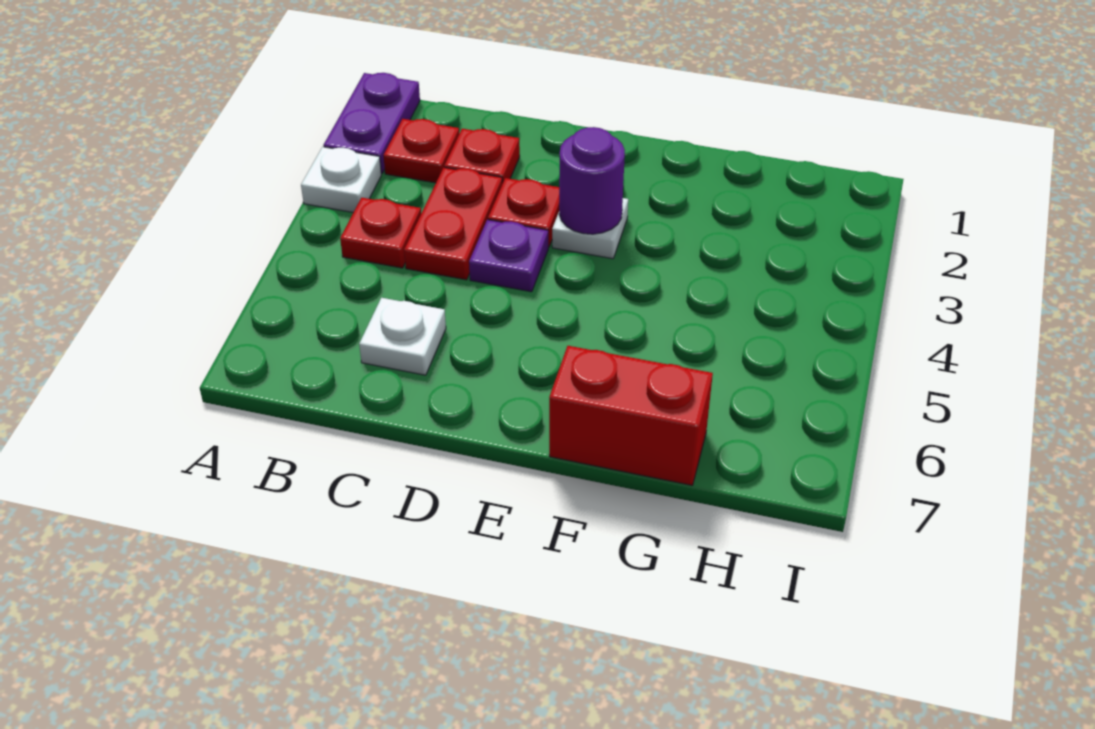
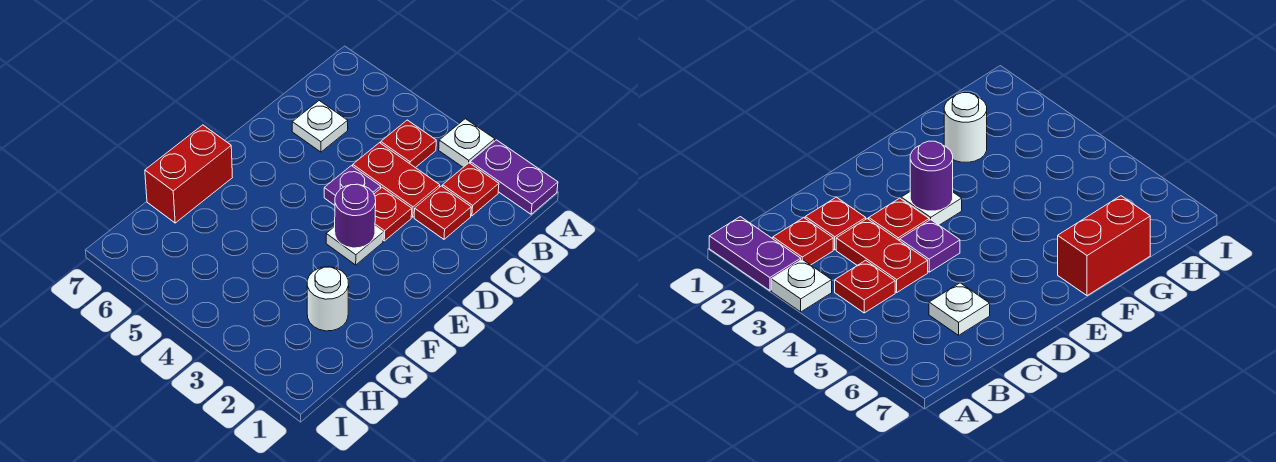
none -> white round brick G2 level 1

